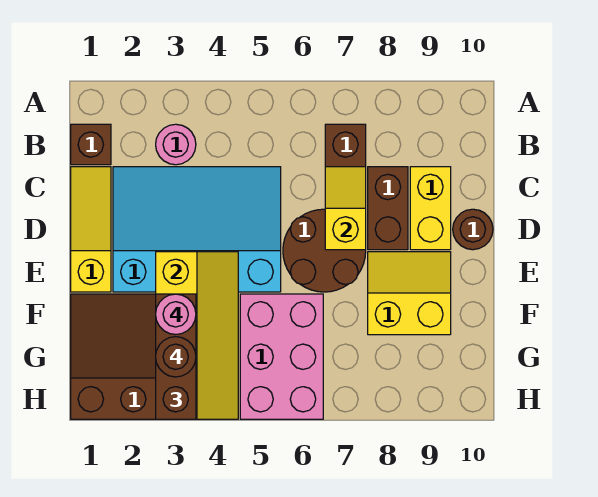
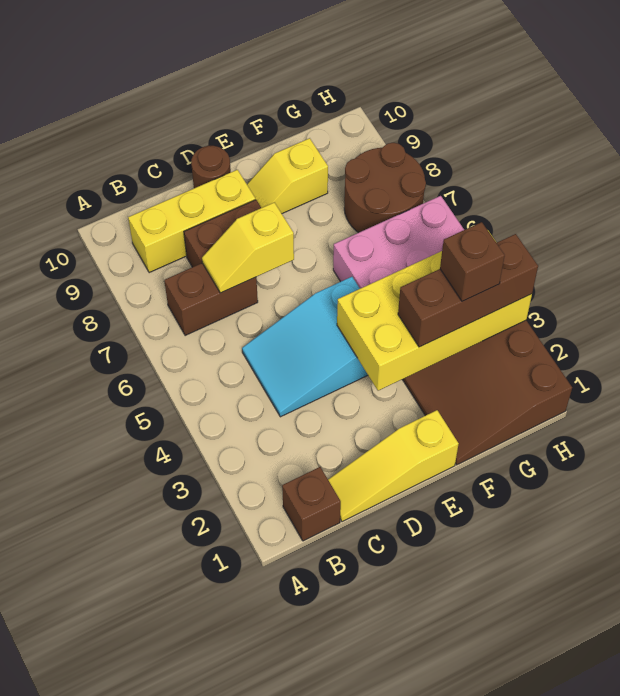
pink round brick B3 level 1 -> none
cyan slope C2:E5 level 1 top E -> cyan slope C4:E5 level 1 top E
yellow brick C9:D9 level 1 -> yellow brick B9:D9 level 1
brown round brick D6:E7 level 1 -> brown round brick G7:H8 level 1
yellow slope E3:H4 level 2 top 3 -> yellow brick E3:H4 level 2
yellow slope E8:F9 level 1 top F -> yellow slope E9:F9 level 1 top F
pink round brick F3 level 4 -> none
brown round brick G3 level 4 -> brown brick G3 level 4

